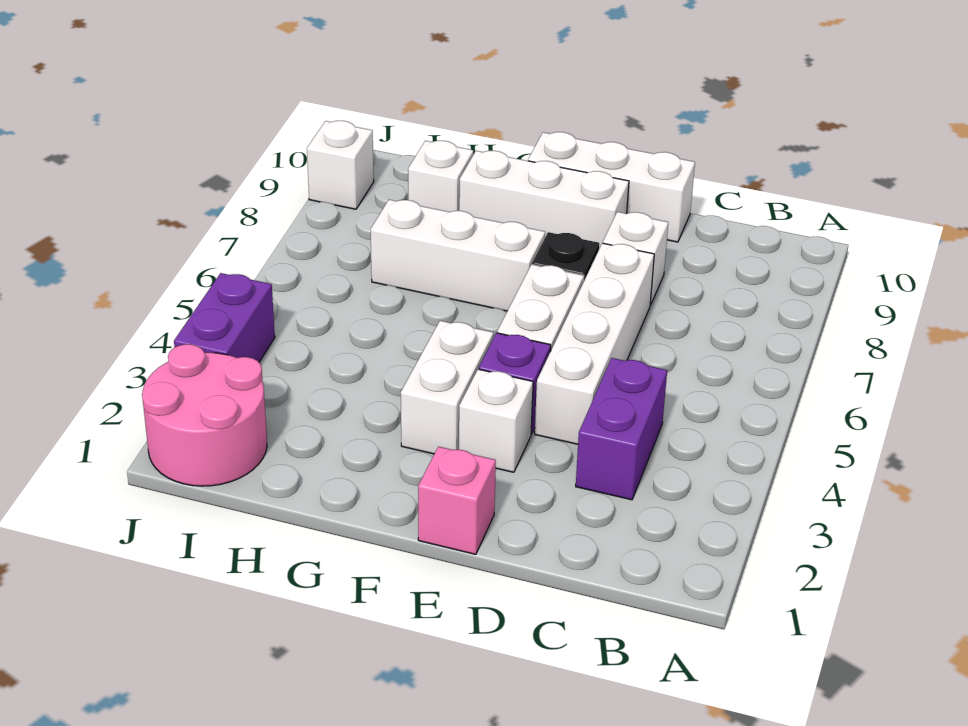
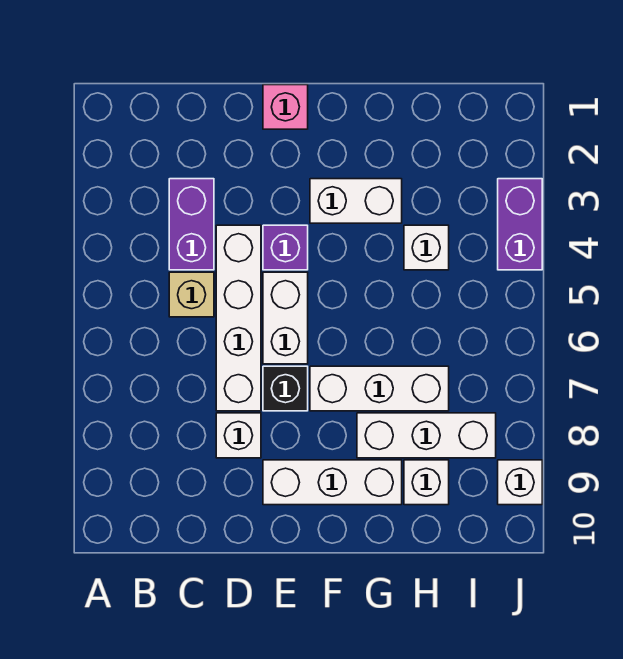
none -> tan brick C5 level 1
white brick D10:F10 level 1 -> white brick G8:I8 level 1
white brick E3 level 1 -> white brick H4 level 1
white brick F3:F4 level 1 -> white brick F3:G3 level 1
pink round brick I1:J2 level 1 -> none

